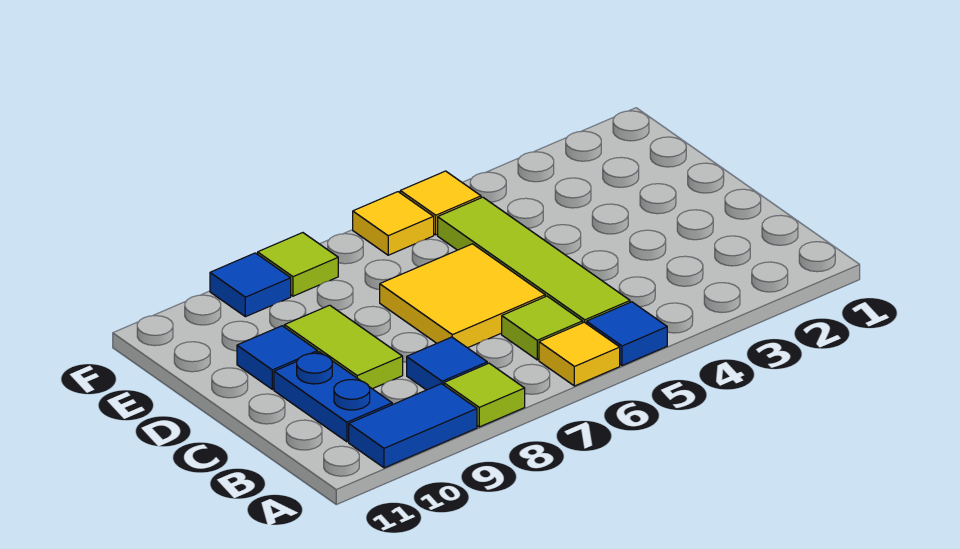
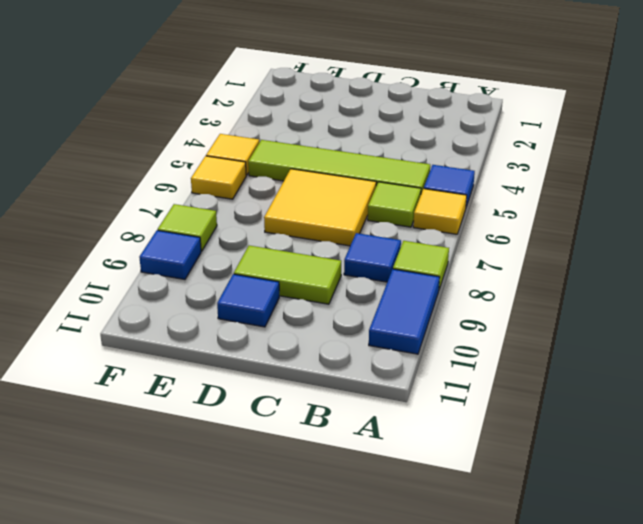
blue plate B10:C10 level 1 -> none

